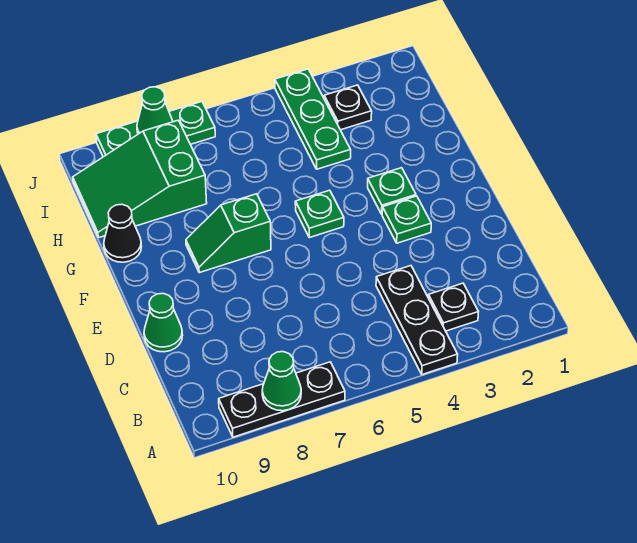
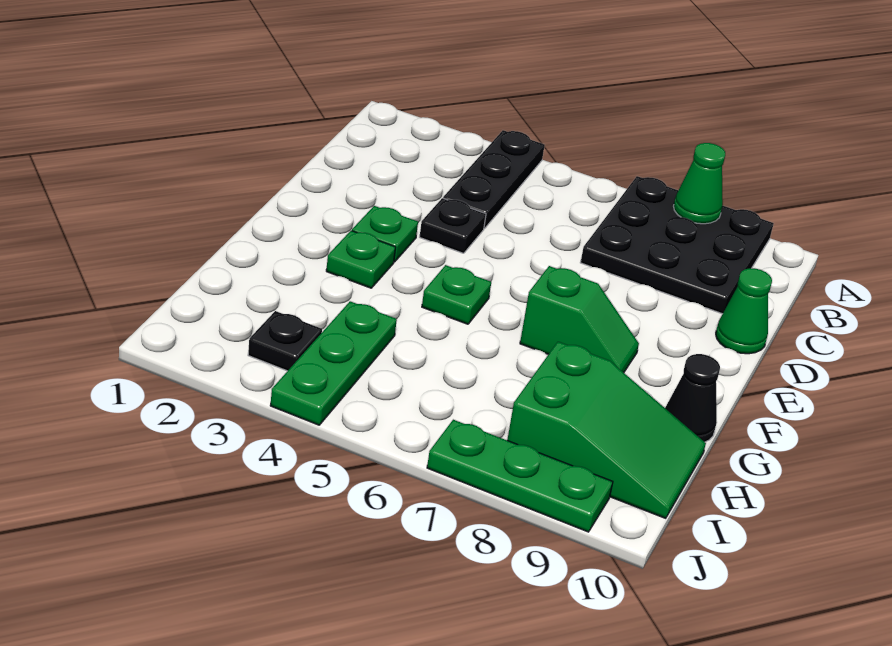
black plate A7:A9 level 1 -> black plate A7:C9 level 1
black plate B3 level 1 -> black plate D4 level 1
green cone J8 level 2 -> none

